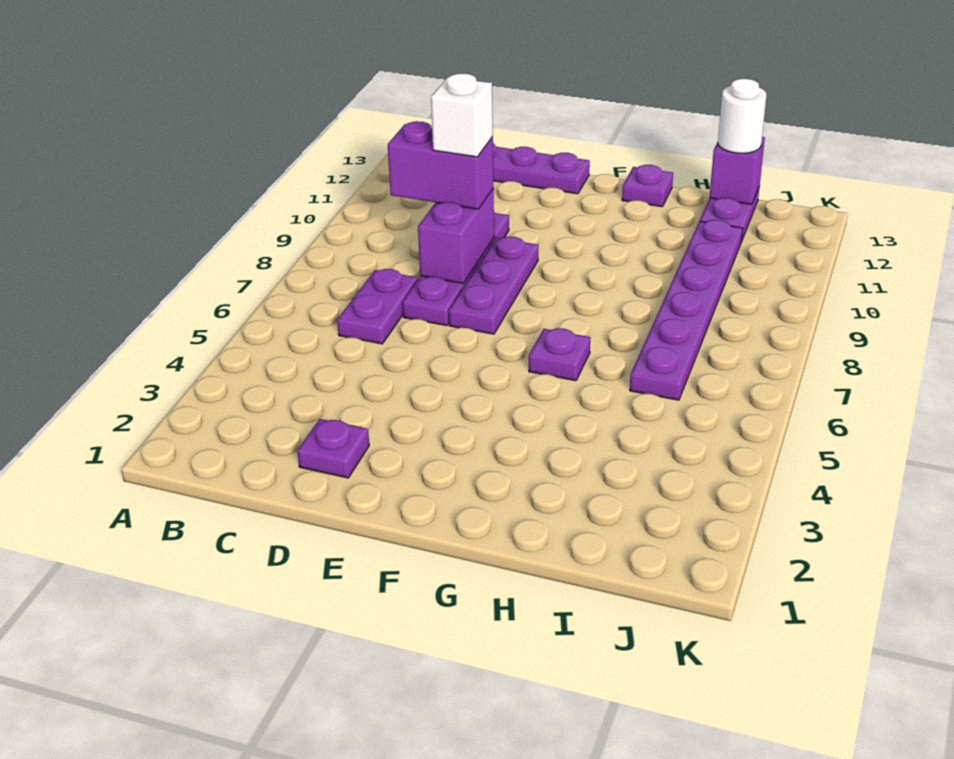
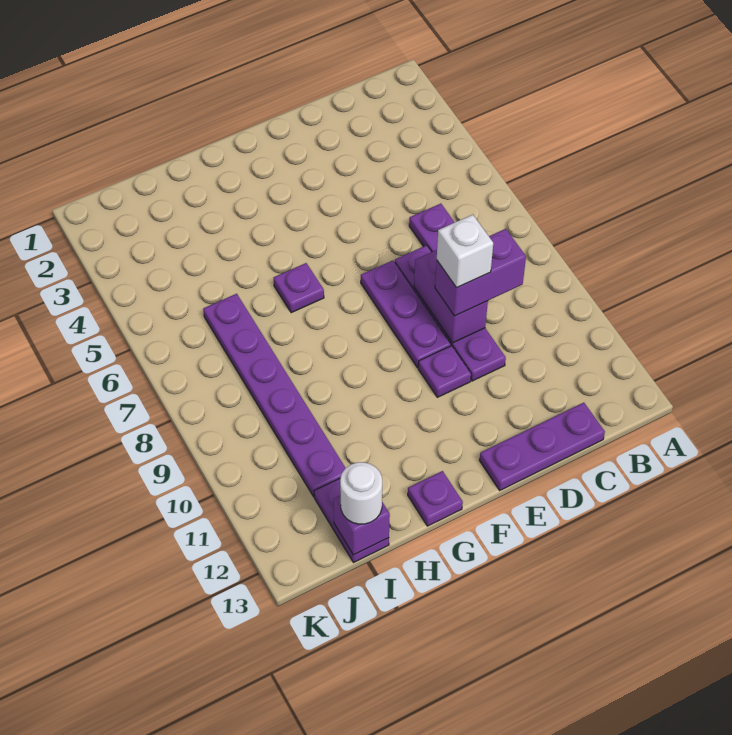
purple plate D2 level 1 -> purple plate E10 level 1

